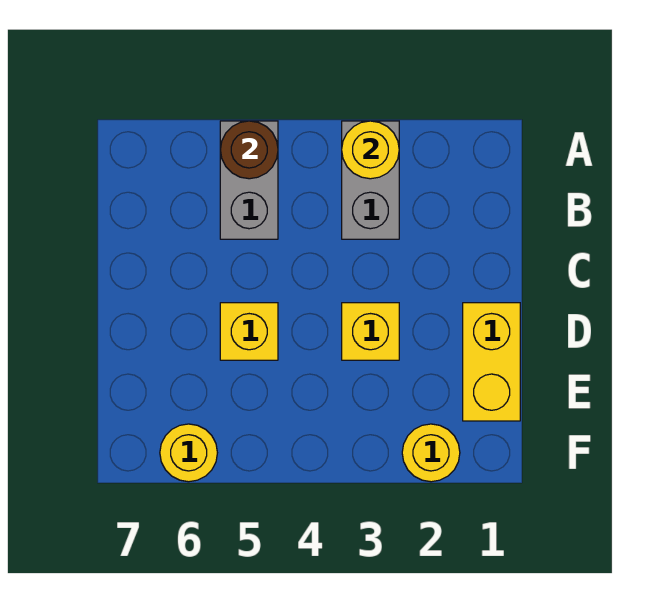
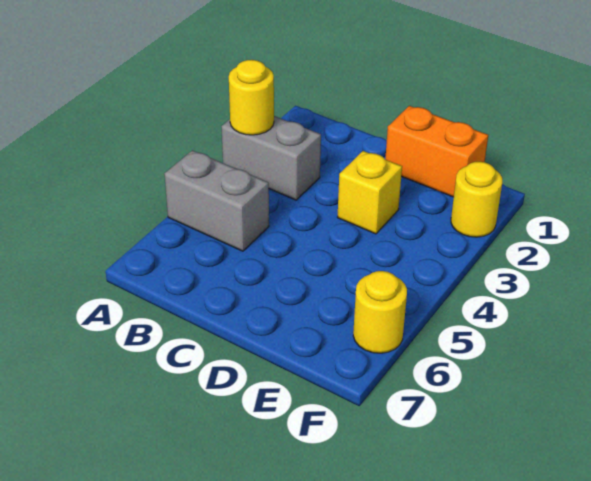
brown round brick A5 level 2 -> none
yellow brick D1:E1 level 1 -> orange brick D1:E1 level 1
yellow brick D5 level 1 -> none

